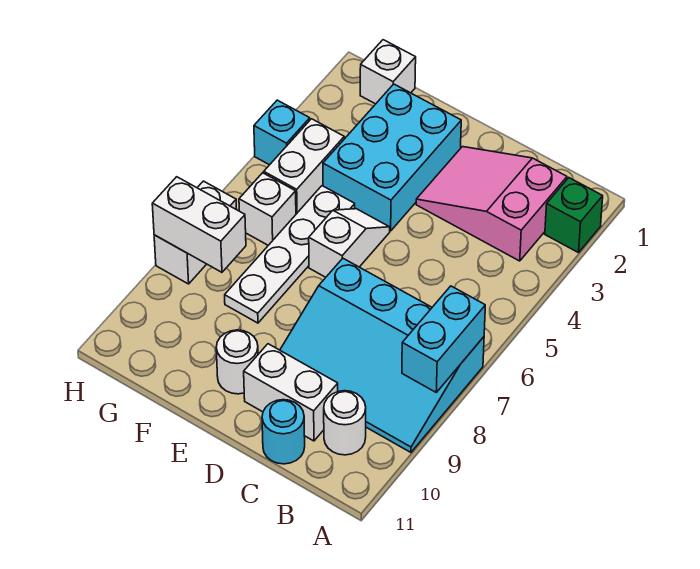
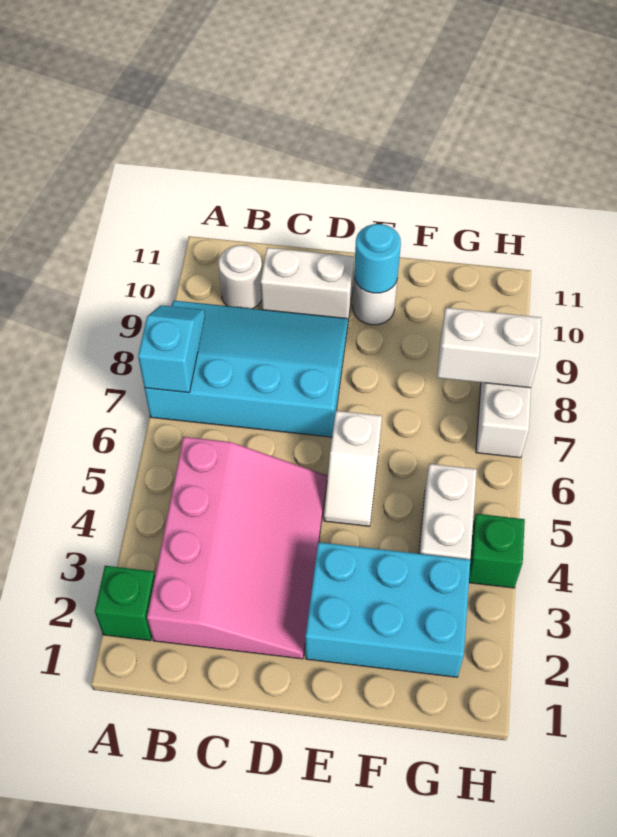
cyan brick A7:A8 level 2 -> cyan slope A7:A8 level 2 top 7
pink slope B2:D3 level 1 top B -> pink slope B2:D5 level 1 top B
cyan round brick C11 level 1 -> cyan round brick E10 level 2
cyan brick E2:F4 level 1 -> cyan brick E2:G3 level 1
white plate F5:F8 level 1 -> none
white brick G1 level 1 -> none
white brick G6 level 1 -> none
cyan brick H4 level 1 -> green brick H4 level 1

